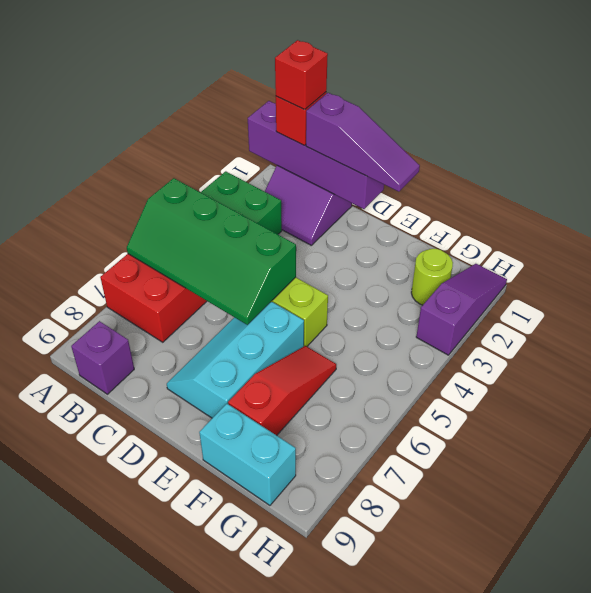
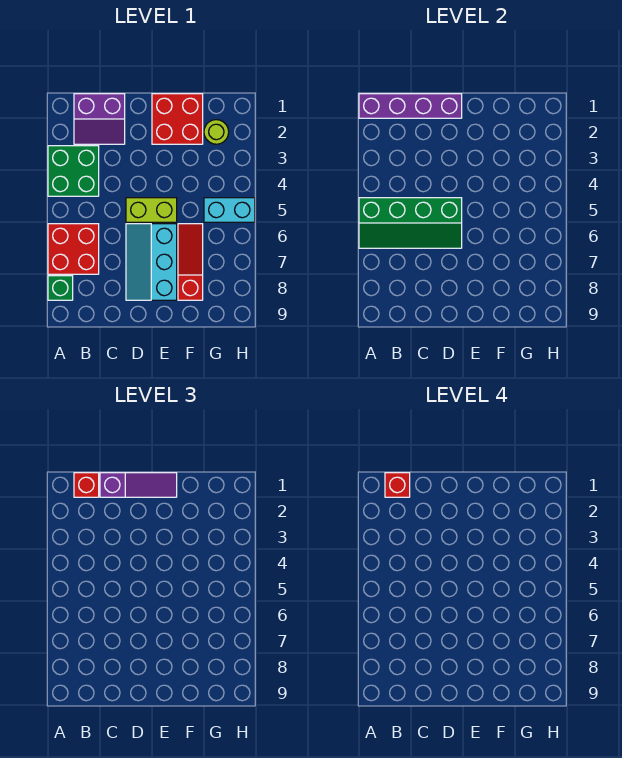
none -> green brick A8 level 1
purple brick B9 level 1 -> none
none -> red brick E1:F2 level 1
cyan brick F9:G9 level 1 -> cyan brick G5:H5 level 1
purple slope H1:H3 level 1 top 3 -> none

